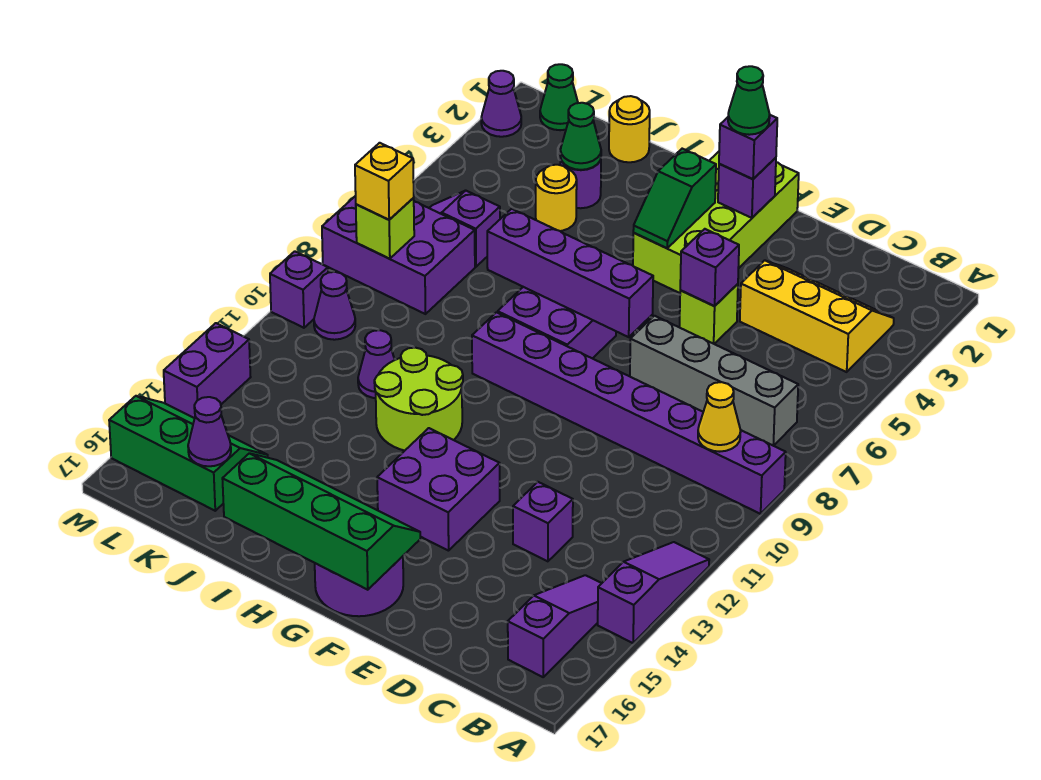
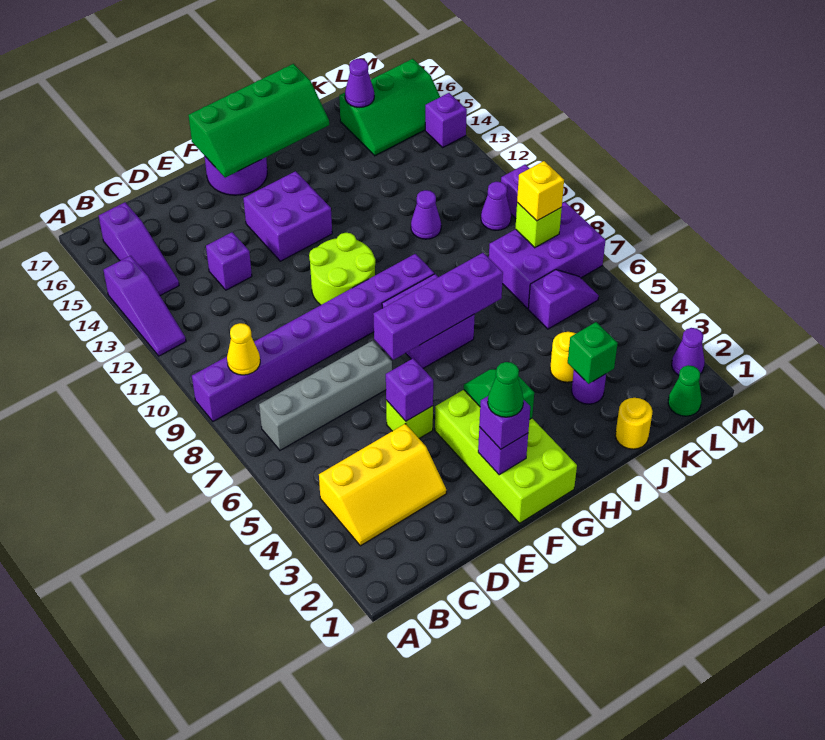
lime round brick H11:I12 level 1 -> lime round brick F10:G11 level 1
green cone J3 level 2 -> green brick J3 level 2
purple brick M13:M14 level 1 -> purple brick M14 level 1

